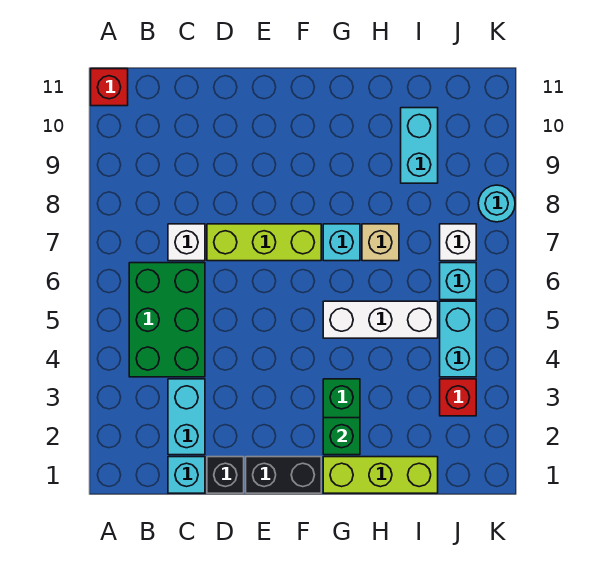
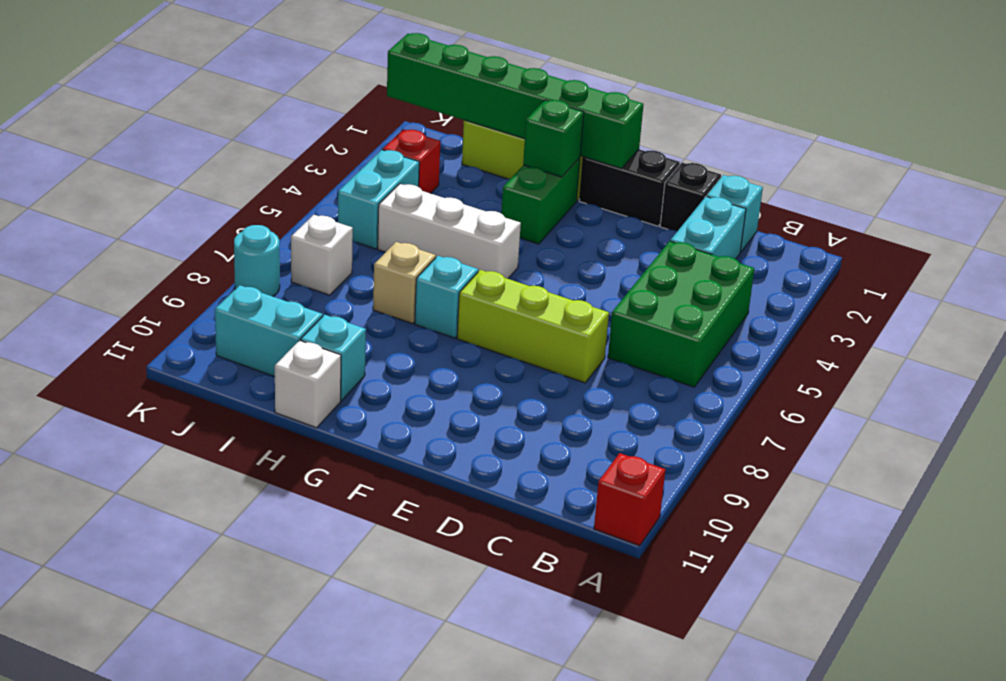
white brick C7 level 1 -> white brick H11 level 1
none -> green brick F1:K1 level 2
cyan brick I9:I10 level 1 -> cyan brick I10:J10 level 1
cyan brick J6 level 1 -> cyan brick H10 level 1

